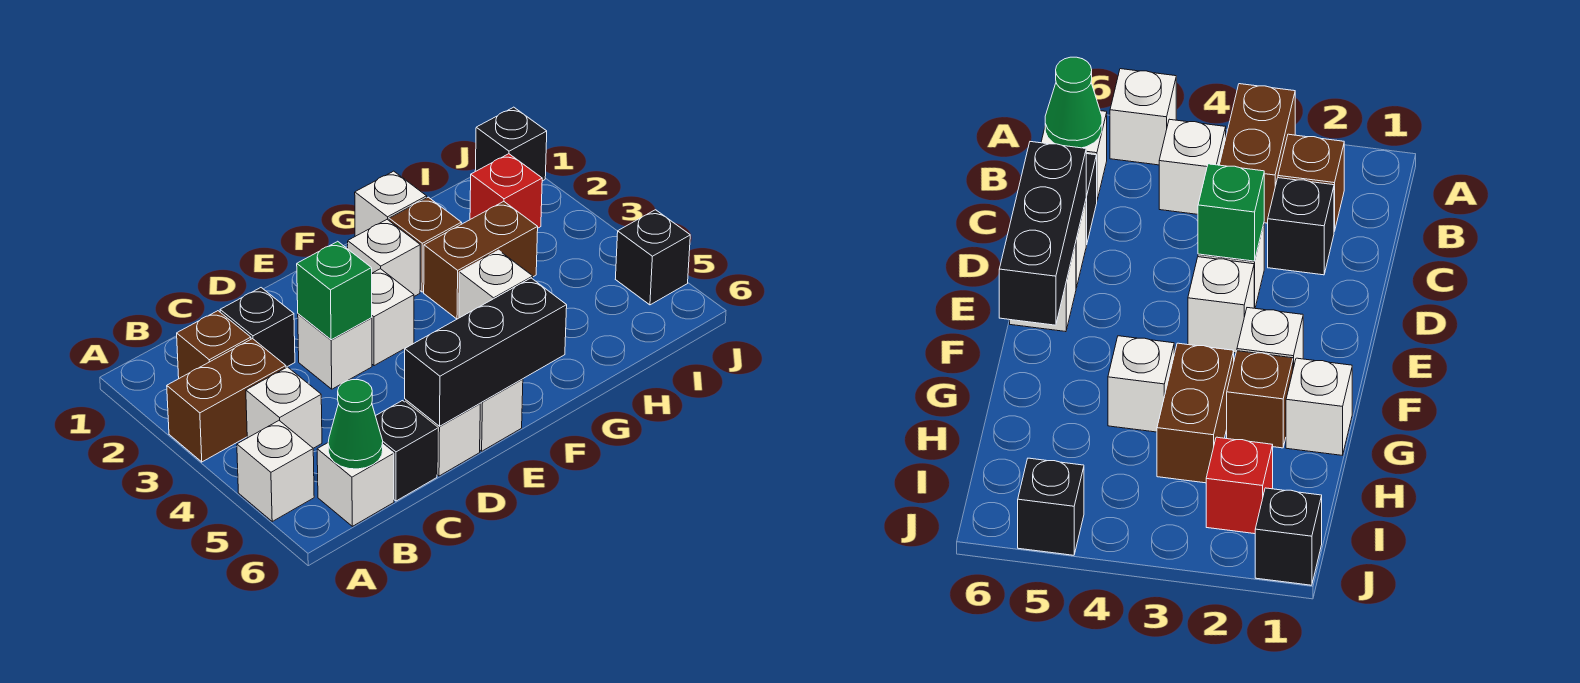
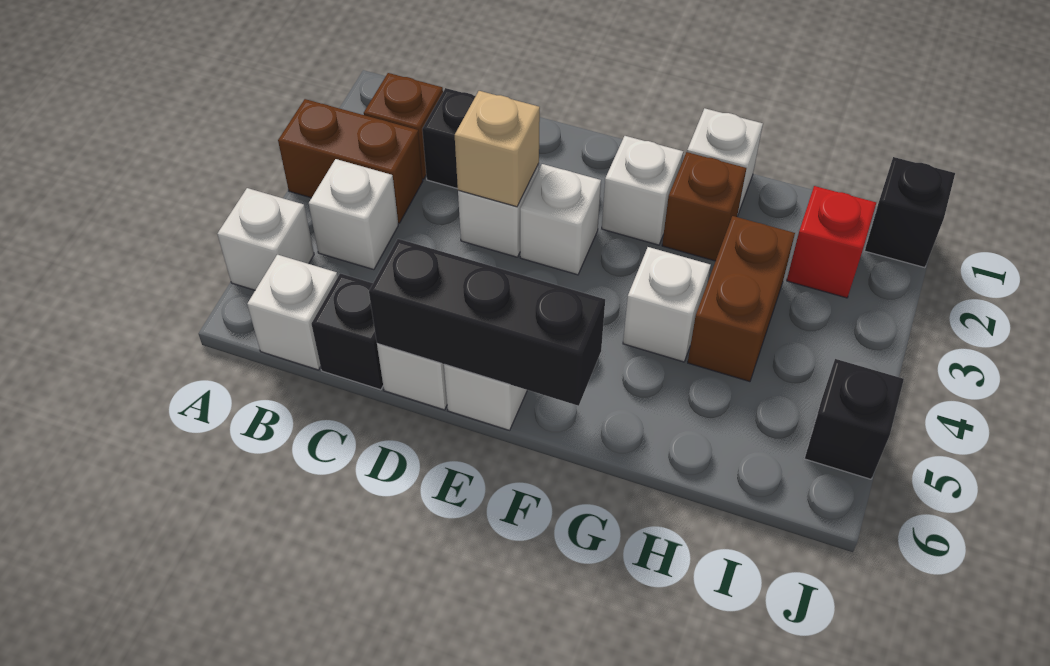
green cone B6 level 2 -> none
green brick D3 level 2 -> tan brick D3 level 2
brown brick G3:H3 level 1 -> brown brick H3:H4 level 1

